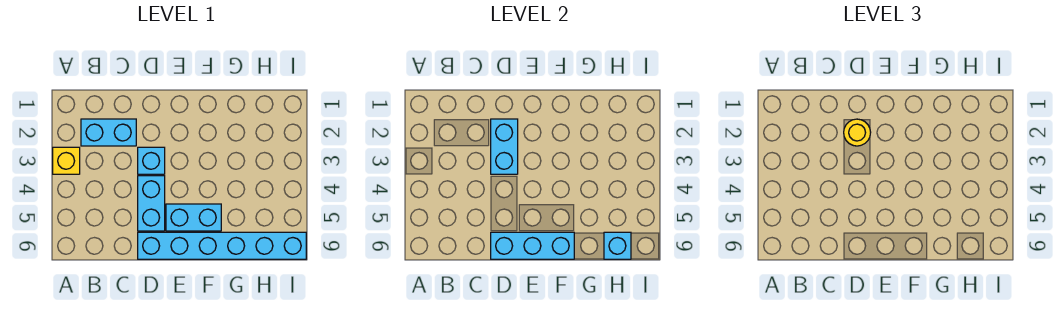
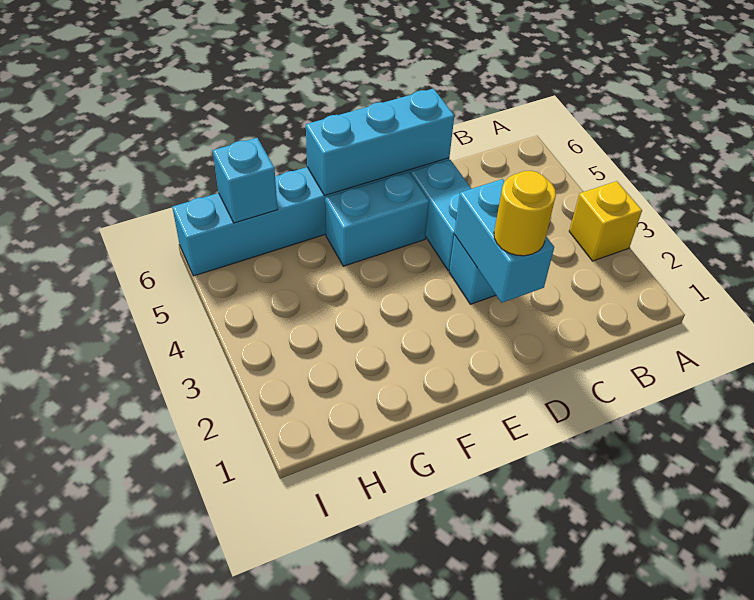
cyan brick B2:C2 level 1 -> none

